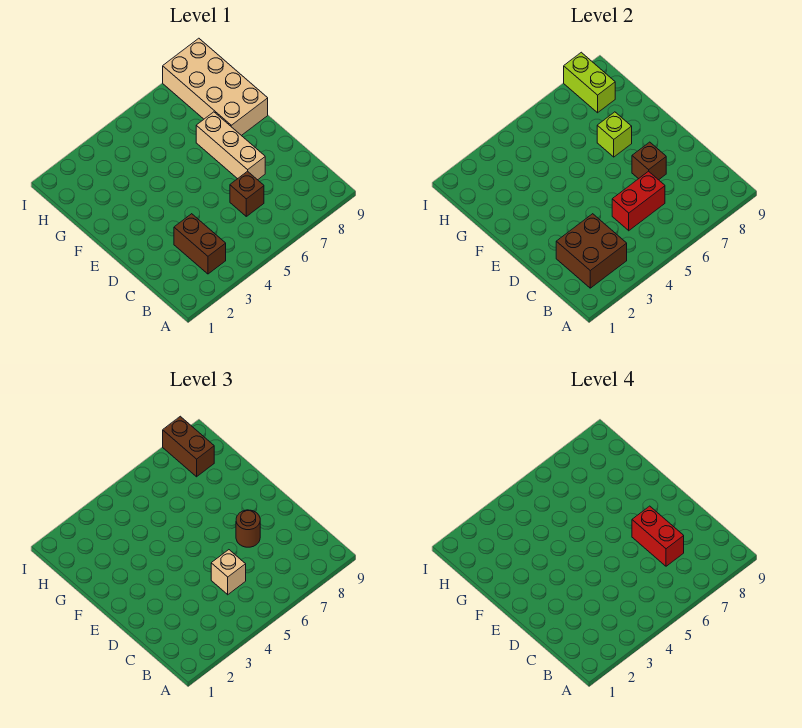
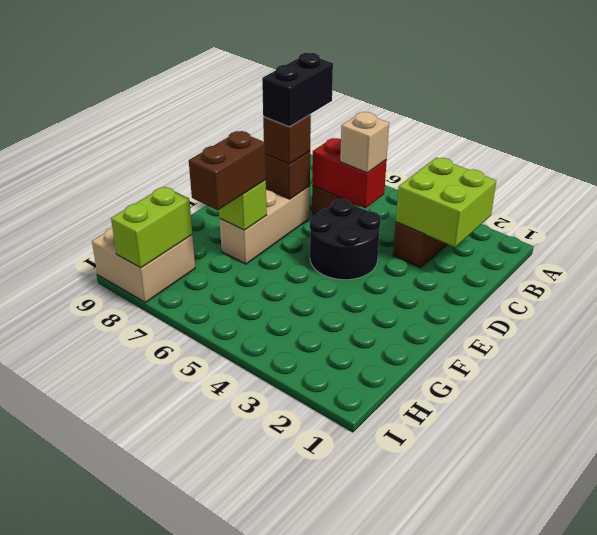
brown brick B2:C3 level 2 -> lime brick B2:C3 level 2
red brick C7:D7 level 4 -> black brick C7:D7 level 4
none -> black round brick D4:E5 level 1
brown round brick D7 level 3 -> brown brick D7 level 3
tan brick F8:I9 level 1 -> tan brick H8:I9 level 1
brown brick H8:I8 level 3 -> brown brick F7:G7 level 3

